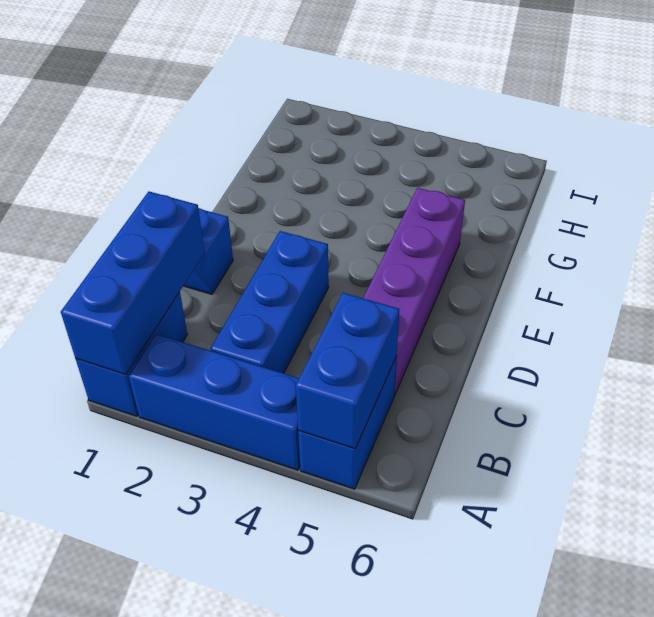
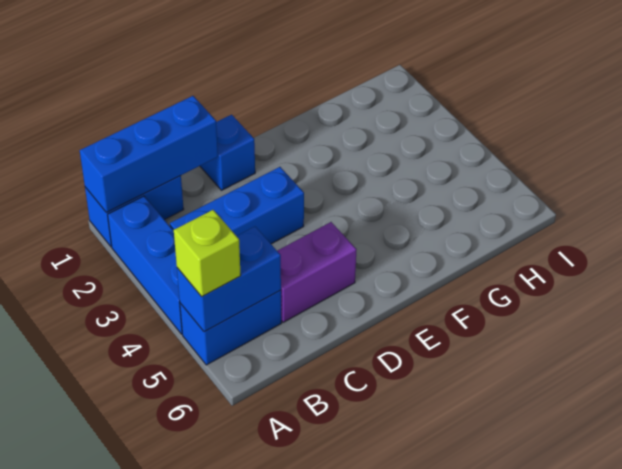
none -> lime brick A5 level 3
purple brick C5:F5 level 1 -> purple brick C5:D5 level 1

